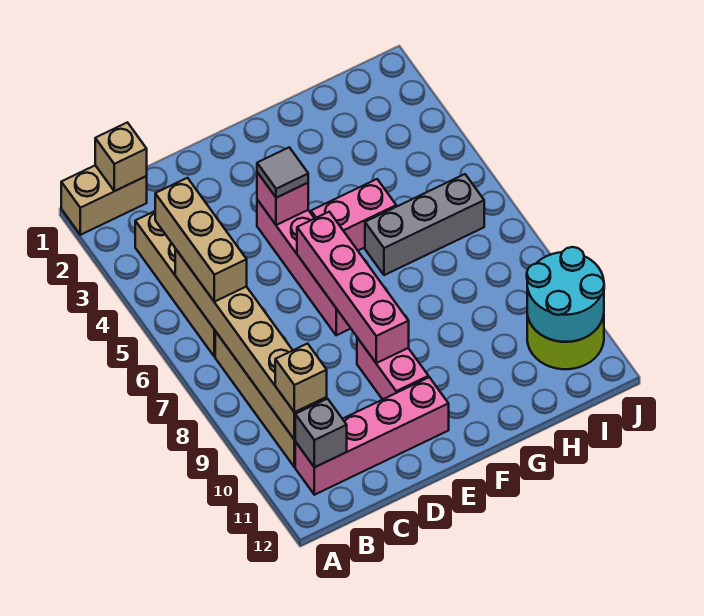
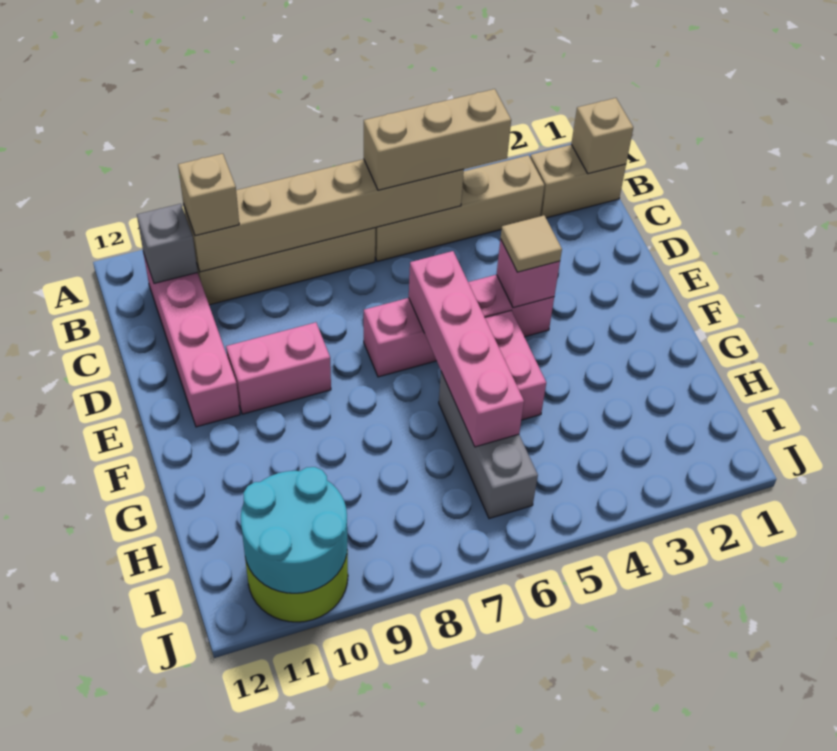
tan brick A1:B1 level 1 -> tan brick B1:B2 level 1
grey tile E4 level 3 -> tan tile E4 level 3
pink brick E6:E9 level 2 -> pink brick E6:H6 level 2

